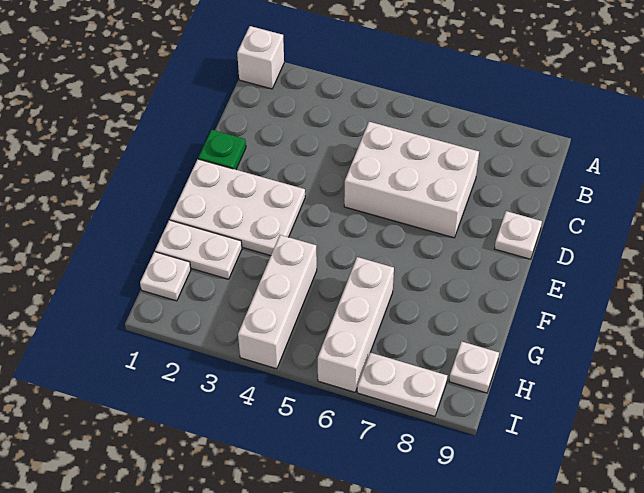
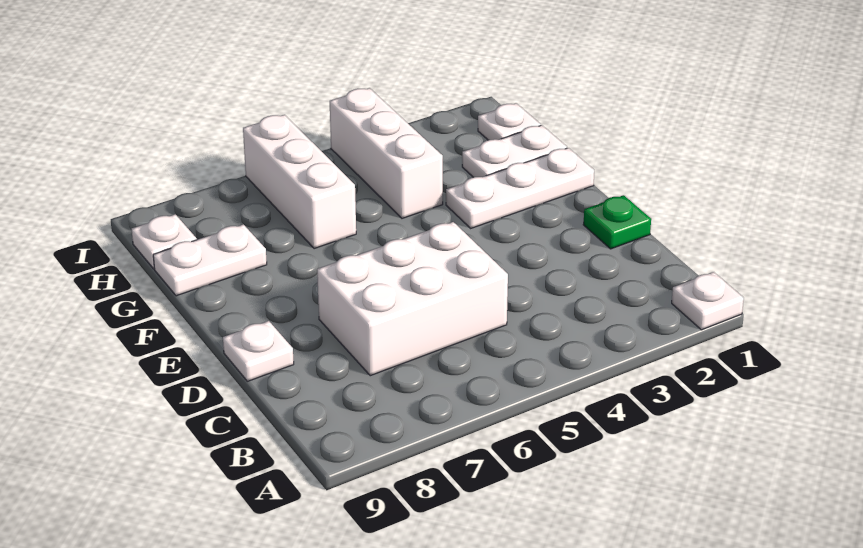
white brick A1 level 1 -> white plate A1 level 1
white plate E1:F3 level 1 -> white plate F1:F3 level 1
white plate I7:I8 level 1 -> white plate G8:G9 level 1

